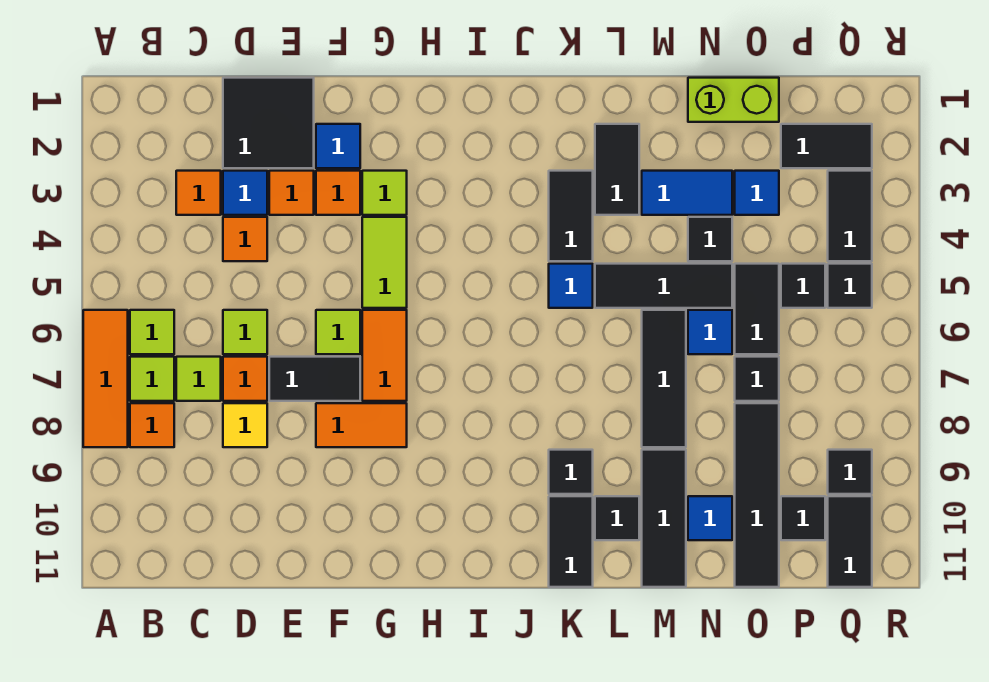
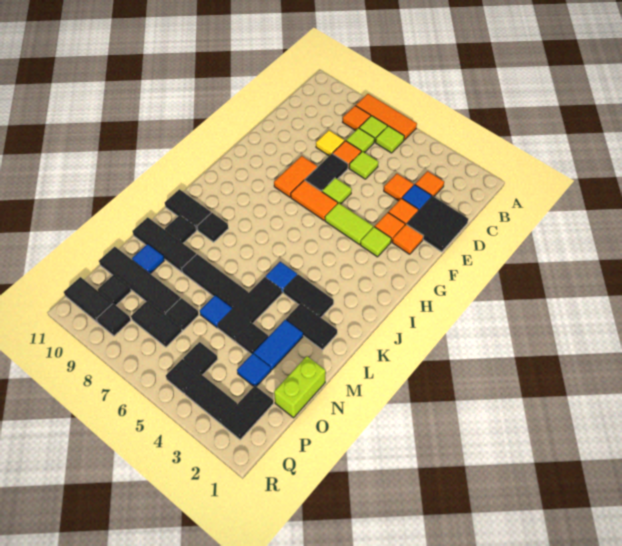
blue tile F2 level 1 -> orange tile F2 level 1
black tile O5:O6 level 1 -> black tile P7:P8 level 1

